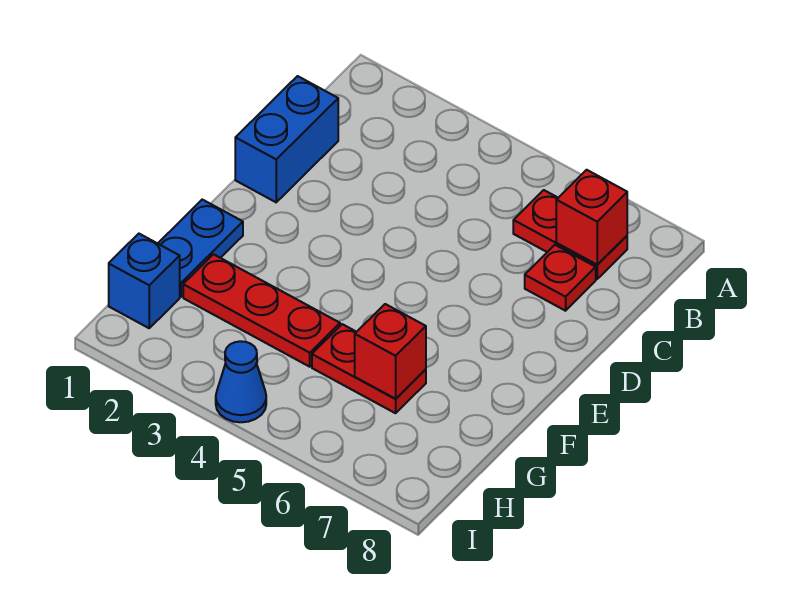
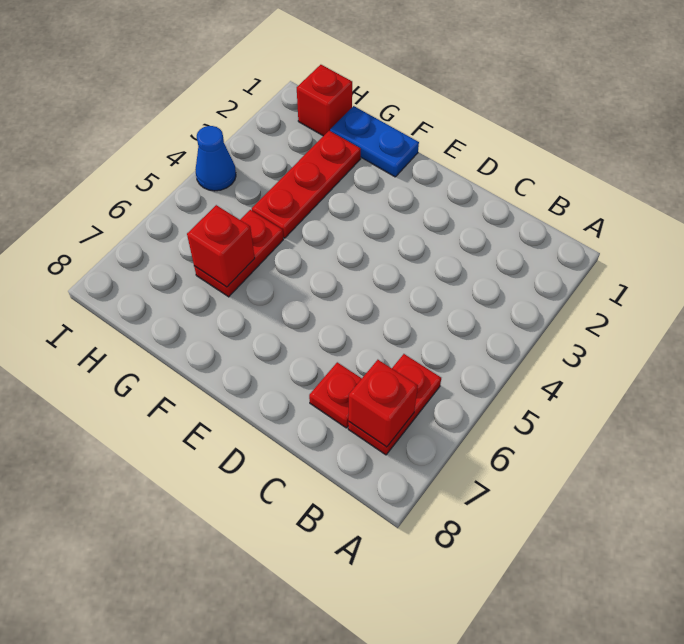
blue brick C1:D1 level 1 -> none
blue brick H1 level 1 -> red brick H1 level 1

